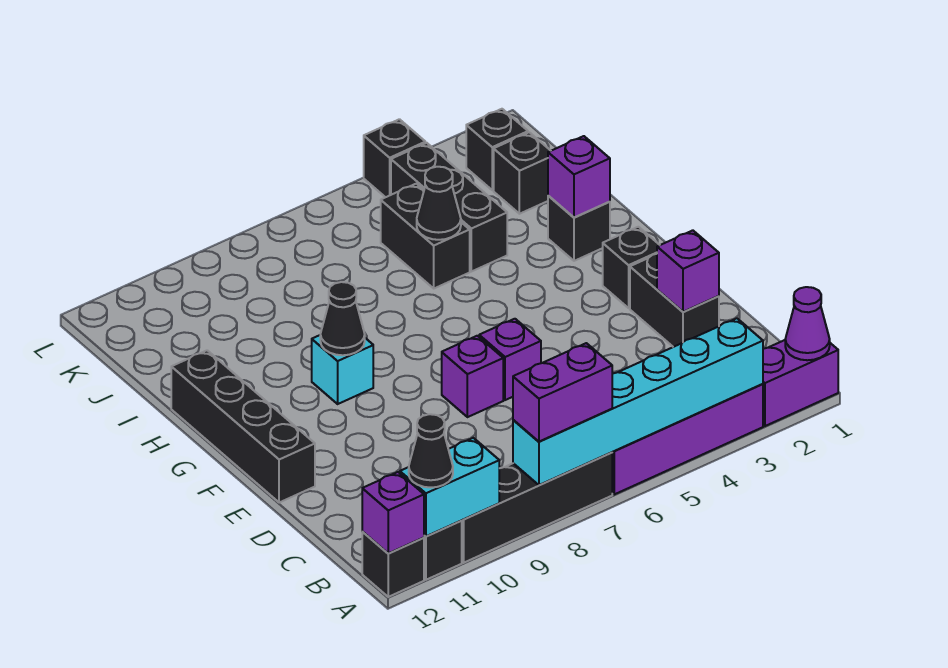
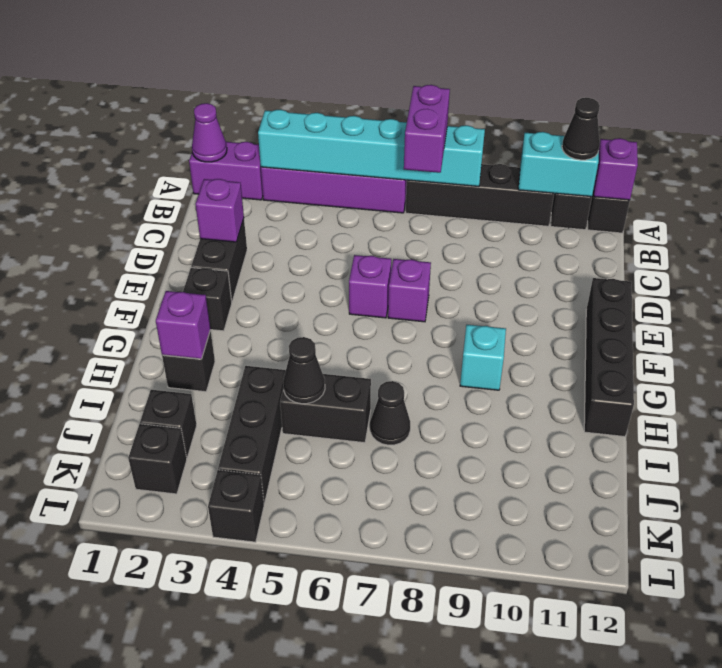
purple brick A7:A8 level 3 -> purple brick A7:B7 level 3
black cone G9 level 2 -> black cone I7 level 1
black brick I5:J5 level 1 -> black brick I5:I6 level 1

